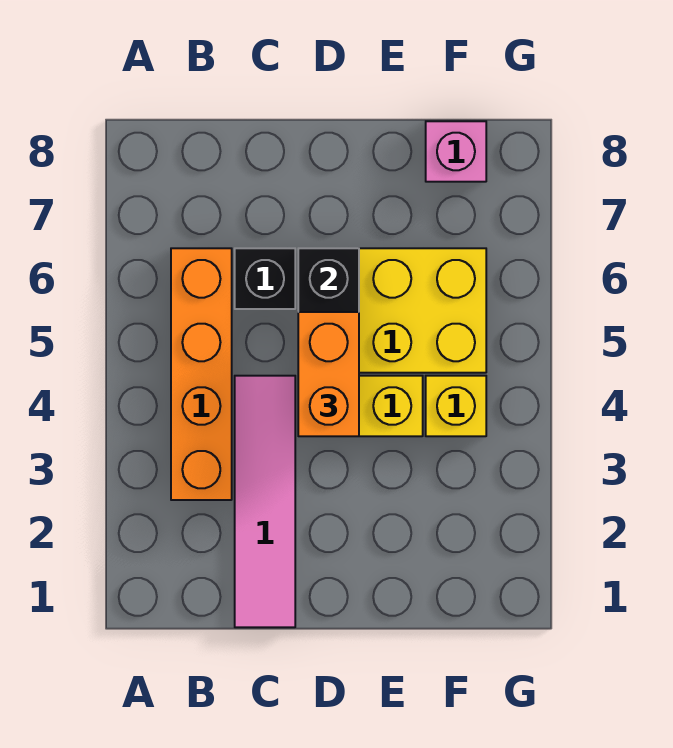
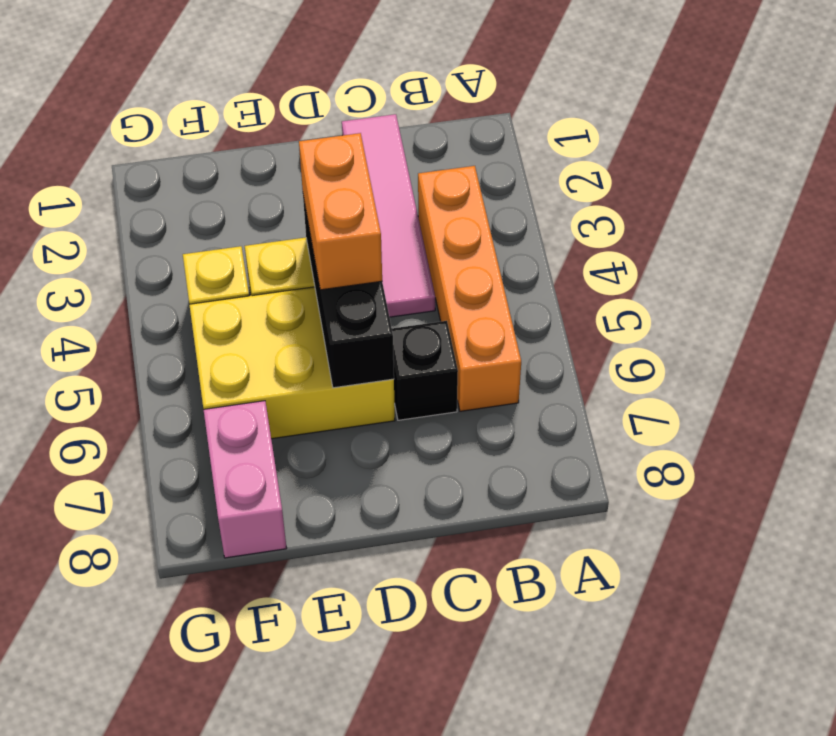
pink brick F8 level 1 -> pink brick F7:F8 level 1

